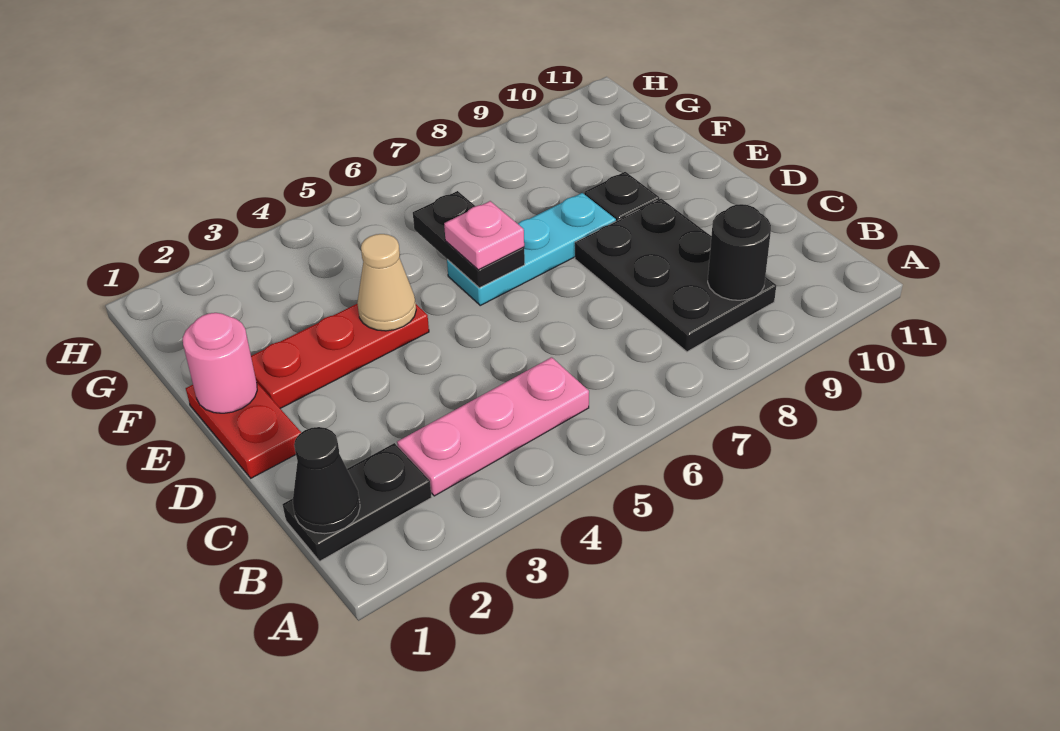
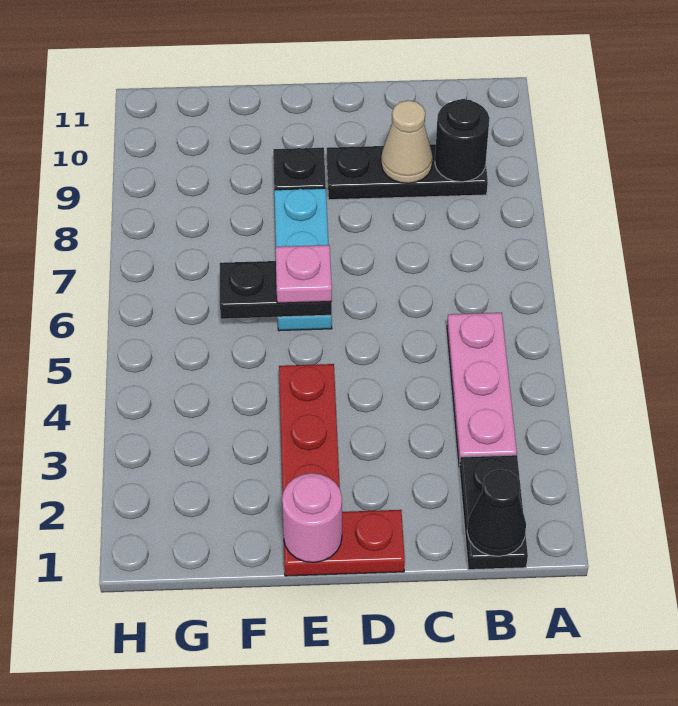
black plate B8:D9 level 1 -> black plate B9:D9 level 1
tan cone E4 level 2 -> tan cone C9 level 2

